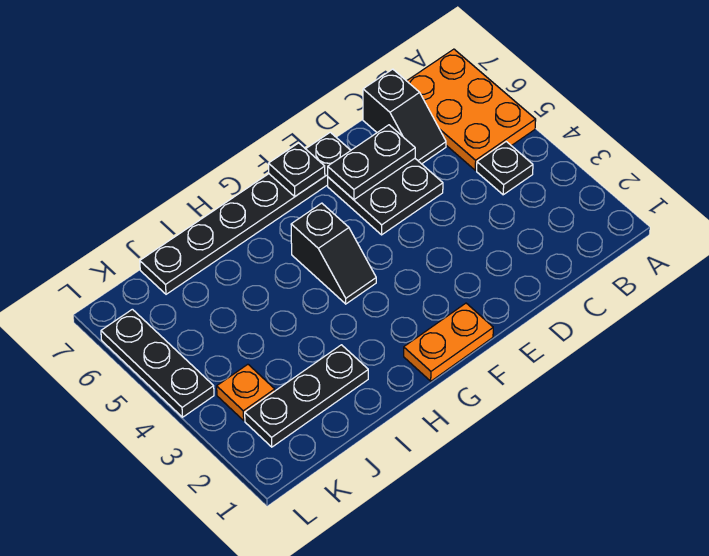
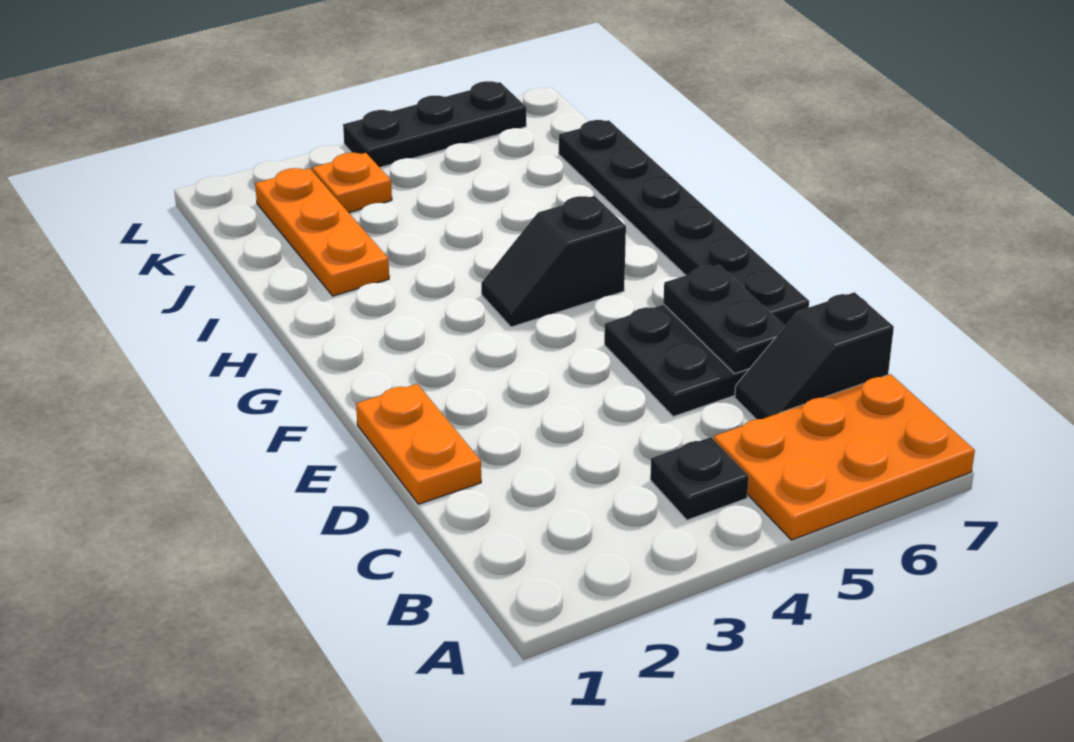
orange plate F1:G1 level 1 -> orange plate D1:E1 level 1
black plate F7 level 2 -> none
black plate I2:K2 level 1 -> orange plate I2:K2 level 1

